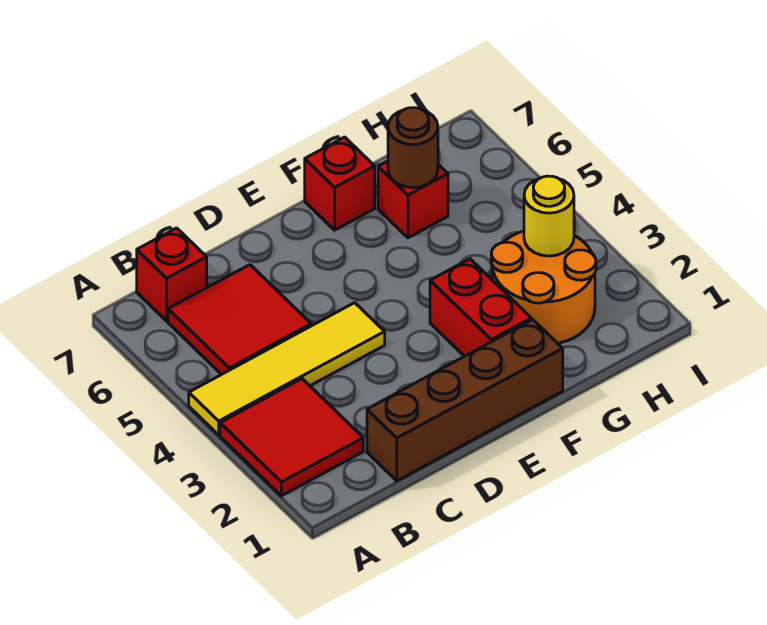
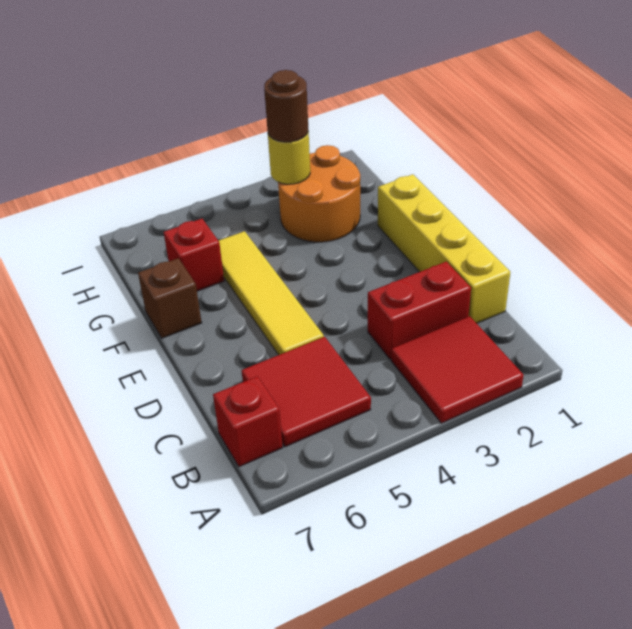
yellow tile A4:D4 level 1 -> yellow tile D5:G5 level 1
brown brick C1:F1 level 1 -> yellow brick C1:F1 level 1
red brick F2:F3 level 1 -> red brick C2:C3 level 1
red brick F7 level 1 -> brown brick F7 level 1
brown round brick G6 level 2 -> brown round brick H3 level 3

